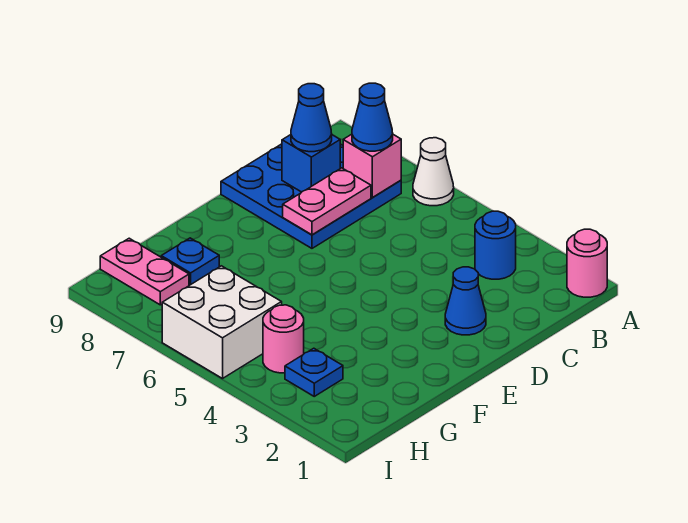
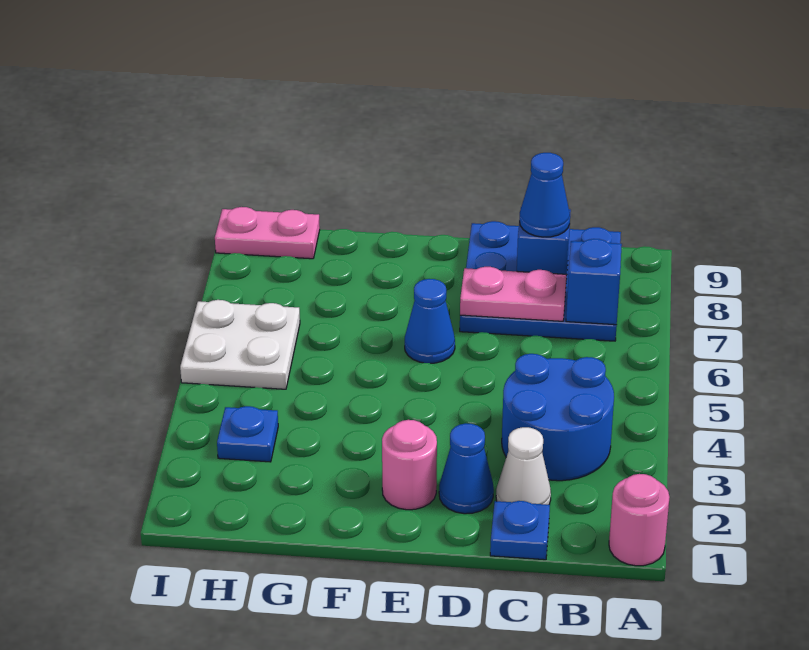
white cone A6 level 1 -> white cone C2 level 1
blue round brick B3 level 1 -> blue round brick B3:C4 level 1
pink brick B7 level 2 -> blue brick B7 level 2
blue cone B7 level 3 -> blue cone E6 level 1
blue plate G8 level 1 -> blue plate C1 level 1
pink round brick H4 level 1 -> pink round brick E2 level 1
white brick H5:I6 level 1 -> white plate H5:I6 level 1
pink plate H8:H9 level 1 -> pink plate H9:I9 level 1

